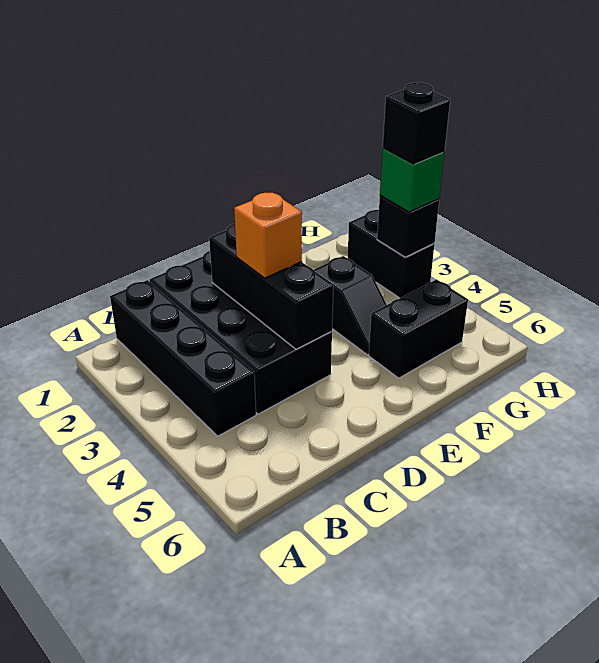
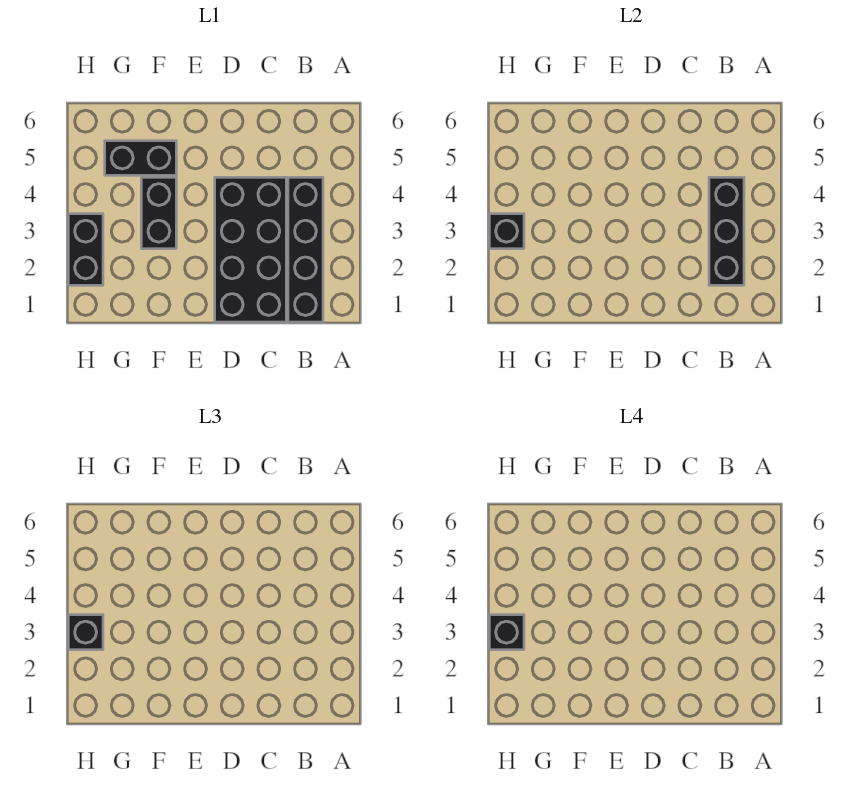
black brick D2:D4 level 2 -> black brick B2:B4 level 2
orange brick D3 level 3 -> none
black slope F3:F4 level 1 top 3 -> black brick F3:F4 level 1
green brick H3 level 3 -> black brick H3 level 3

